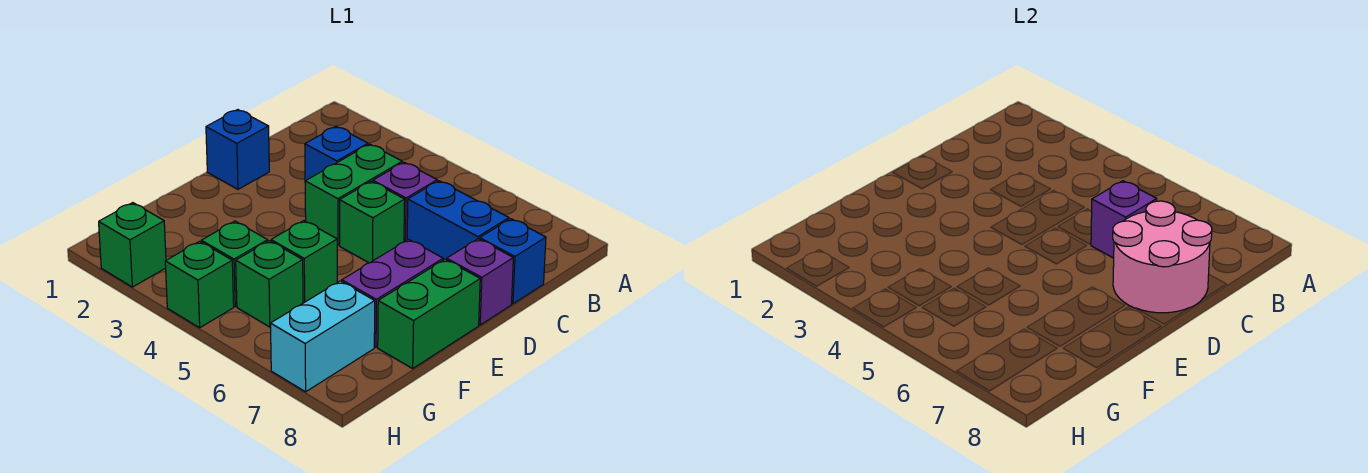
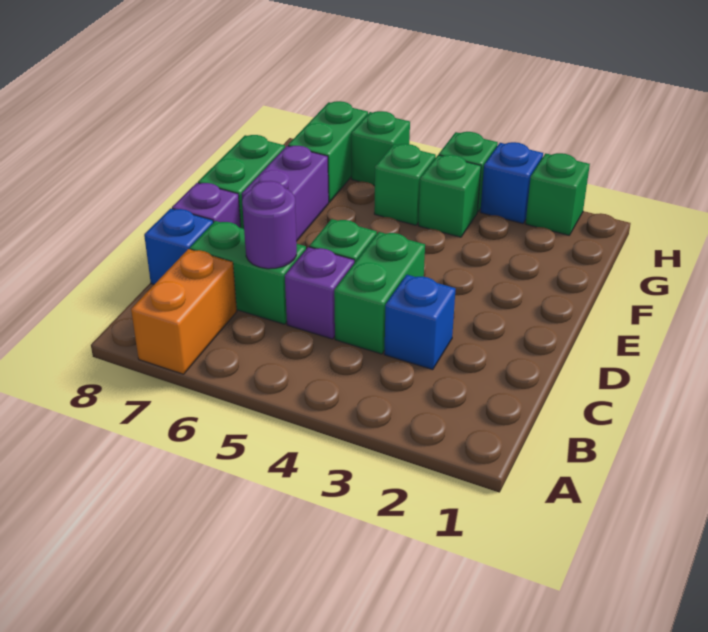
none -> orange brick A7:B7 level 1
blue brick C6:C7 level 1 -> green brick C6:C7 level 1
purple brick C6 level 2 -> purple round brick C6 level 2
pink round brick C7:D8 level 2 -> none
blue brick D1 level 1 -> blue brick H3 level 1
green brick F5 level 1 -> green brick H6 level 1
cyan brick G7:H7 level 1 -> green brick G7:H7 level 1

